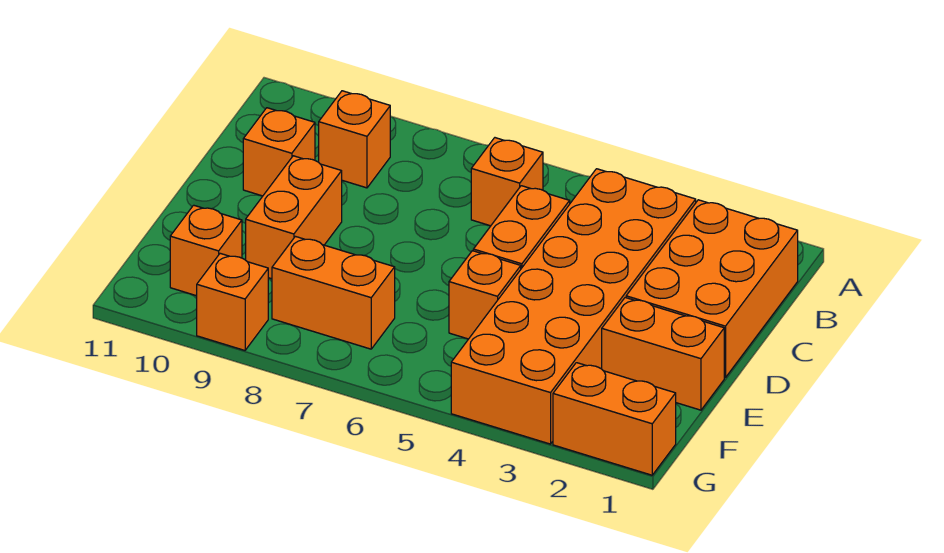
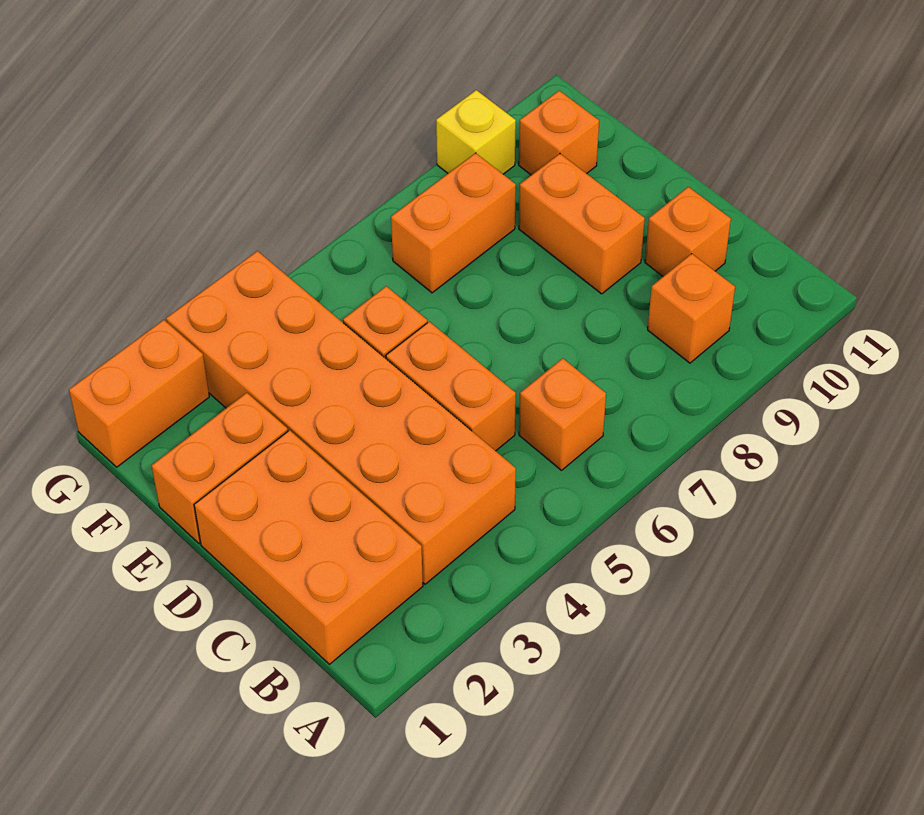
orange brick G9 level 1 -> yellow brick G9 level 1

